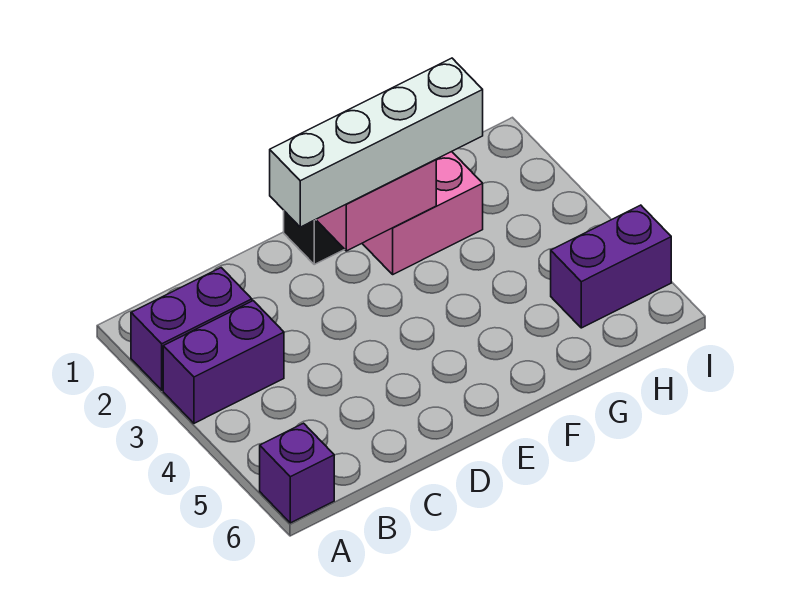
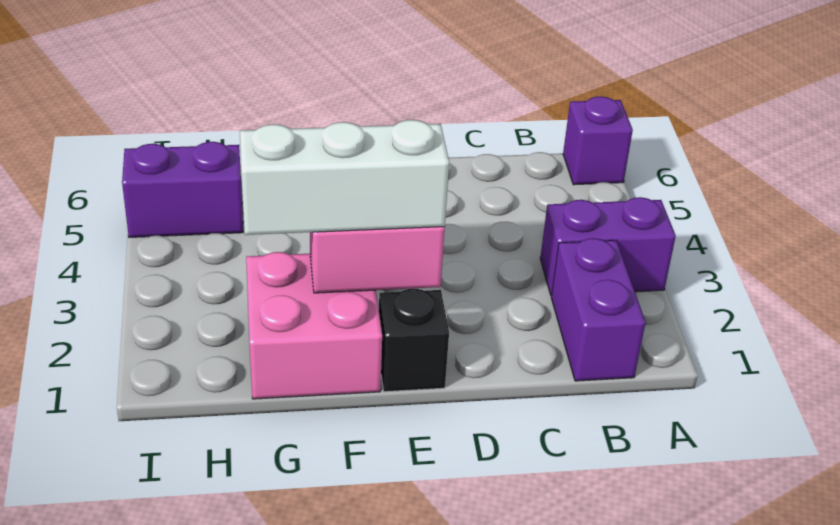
purple brick A2:B2 level 1 -> purple brick B1:B2 level 1
white brick D2:G2 level 3 -> white brick E2:G2 level 3

